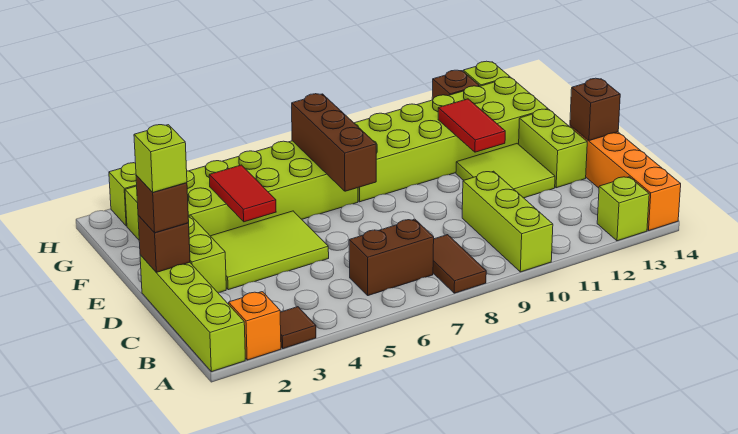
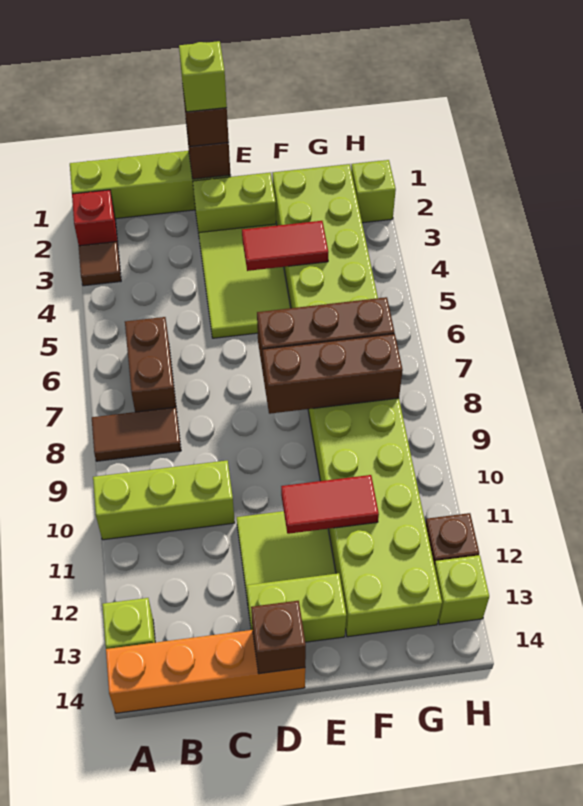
orange brick A2 level 1 -> red brick A2 level 1
none -> brown brick E8:G8 level 2

